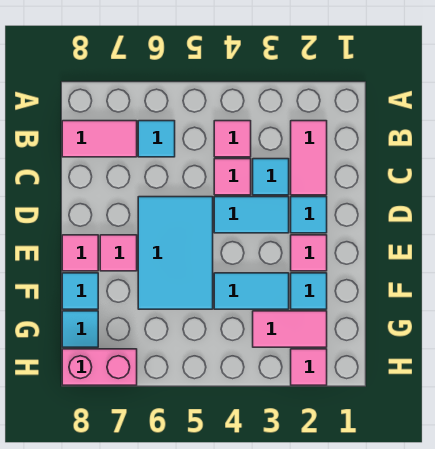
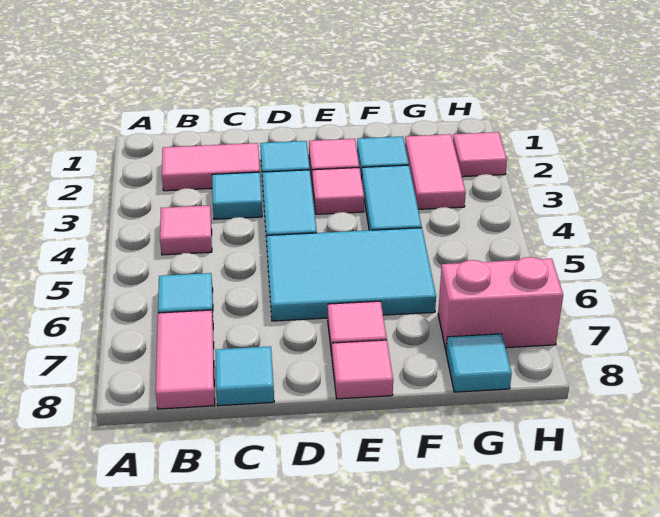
pink tile C4 level 1 -> pink tile E3 level 1
cyan tile F8 level 1 -> cyan tile C8 level 1
pink brick H7:H8 level 1 -> pink brick G7:H7 level 1

